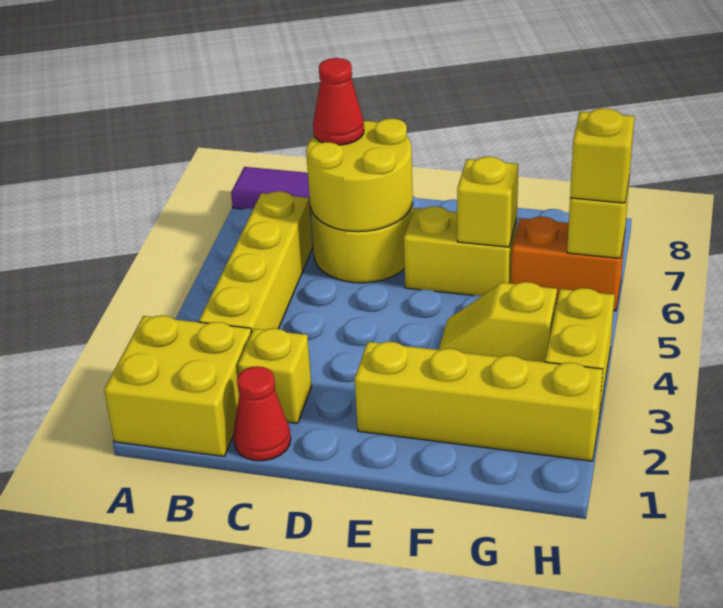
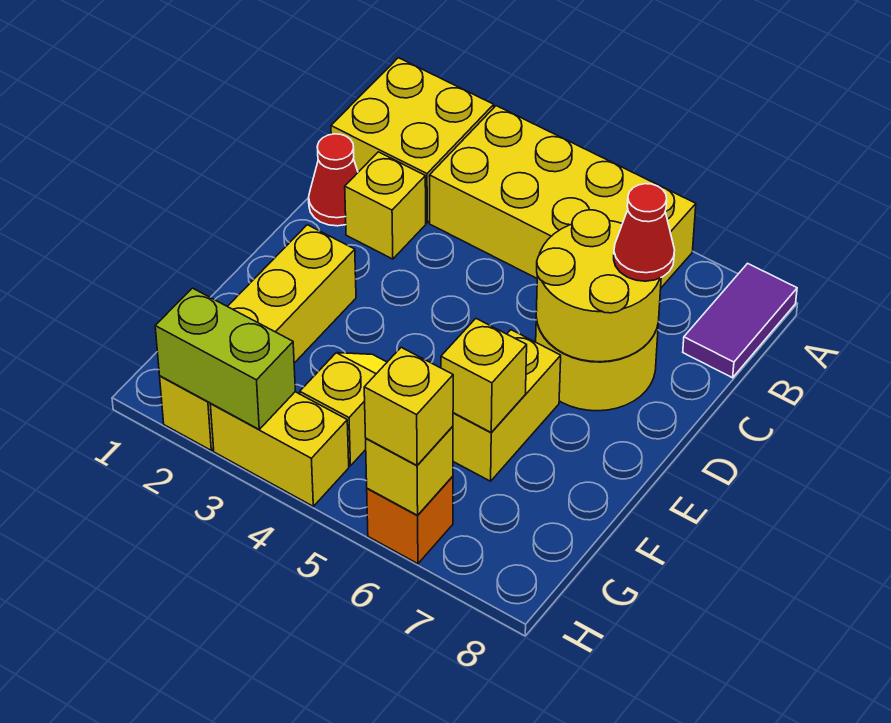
yellow brick B3:B6 level 1 -> yellow brick A3:B6 level 1
orange brick G6:H6 level 1 -> orange brick H6 level 1
none -> lime brick H2:H3 level 2

